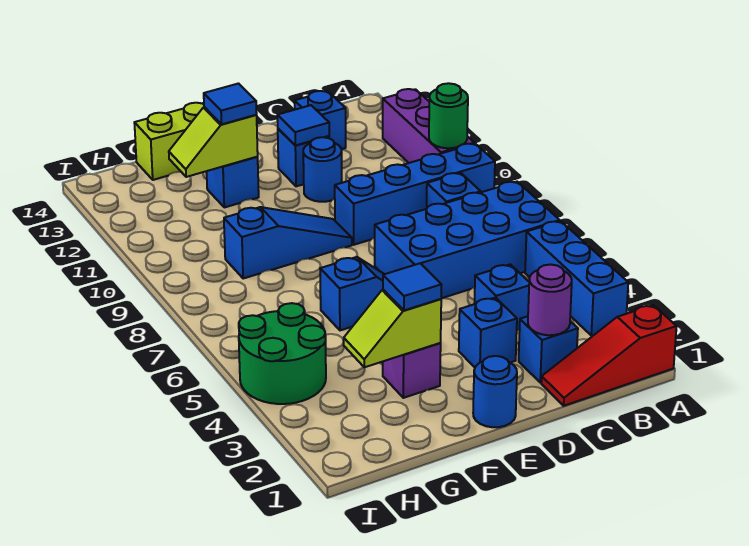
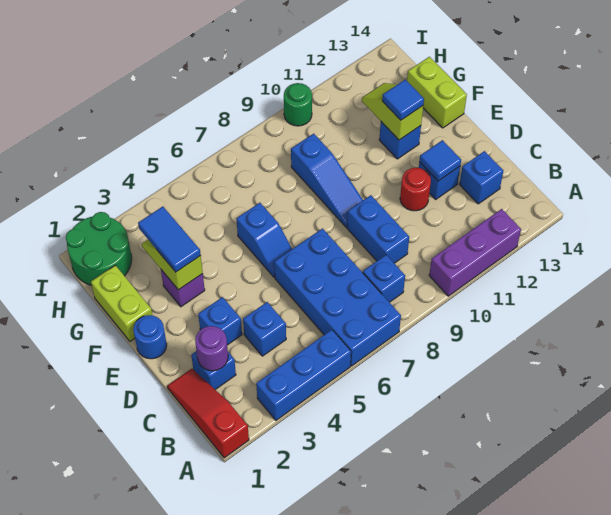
blue brick A9:D9 level 1 -> blue brick C9:D9 level 1
green round brick A10 level 2 -> green round brick I10 level 1
blue round brick D11 level 1 -> red round brick D11 level 1
none -> lime brick F1:G1 level 1
blue tile F3 level 3 -> blue tile F3:G3 level 3
green round brick H4:I5 level 1 -> green round brick H1:I2 level 1

